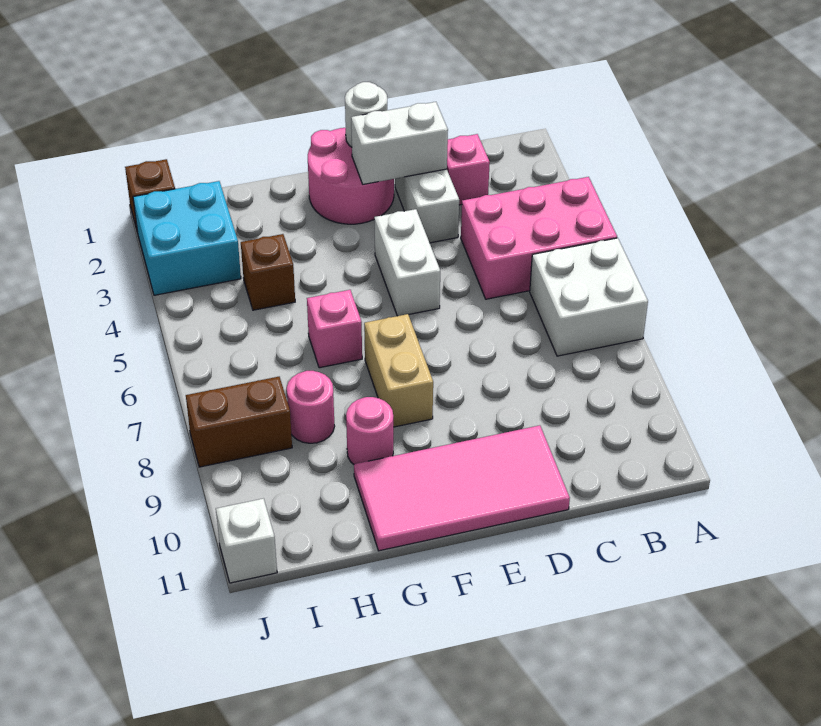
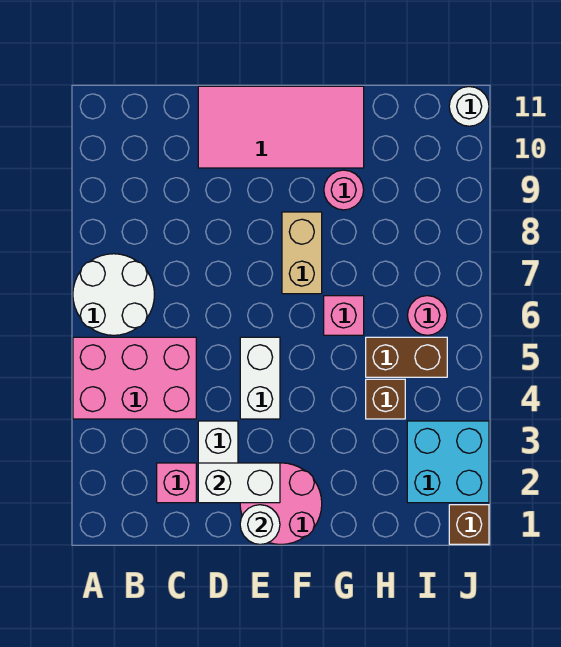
white brick A6:B7 level 1 -> white round brick A6:B7 level 1
pink round brick H8 level 1 -> pink round brick I6 level 1
brown brick I8:J8 level 1 -> brown brick H5:I5 level 1
white brick J11 level 1 -> white round brick J11 level 1

